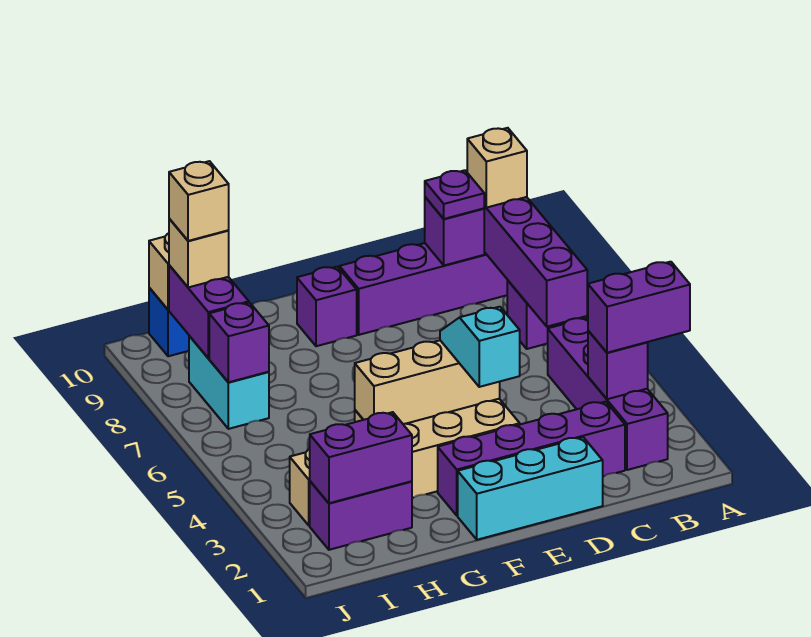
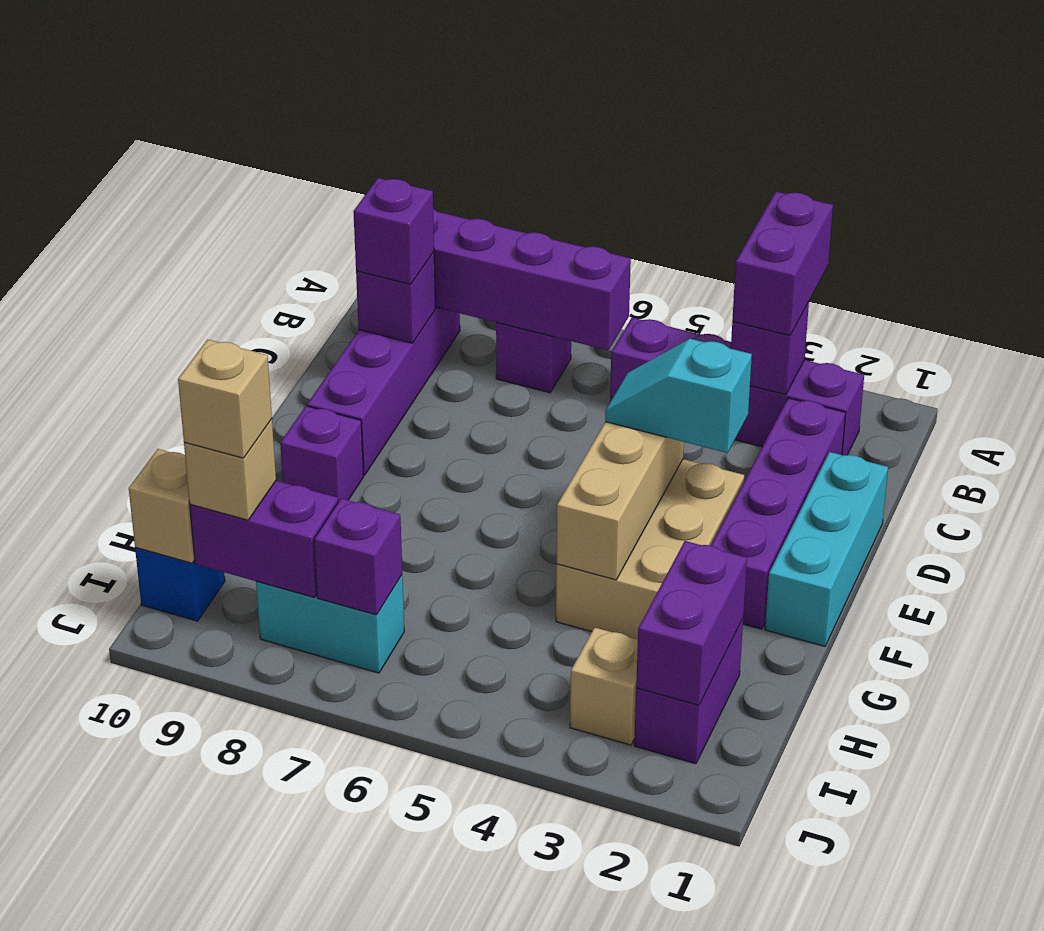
tan brick B9 level 3 -> none
purple plate C9 level 3 -> purple brick C9 level 3

